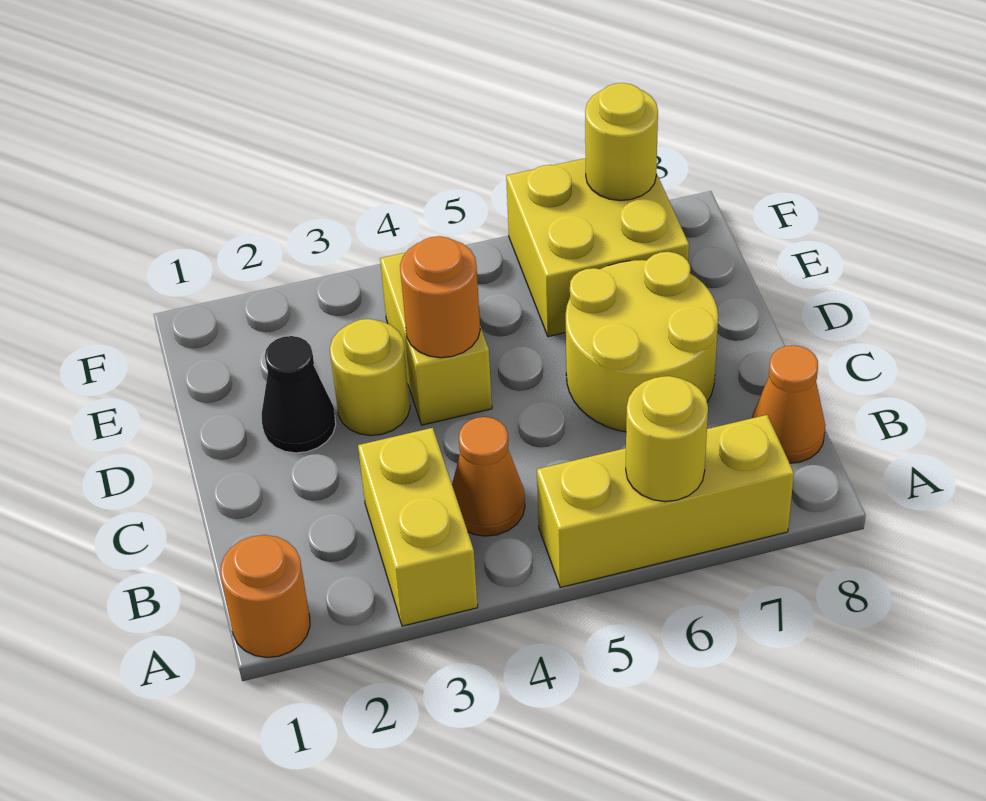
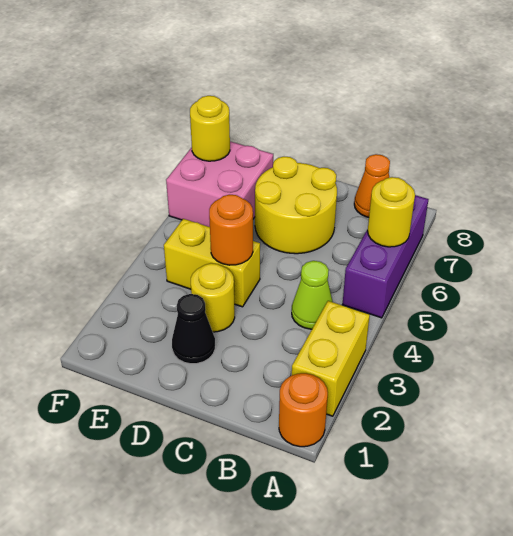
yellow brick A3:B3 level 1 -> yellow brick A2:A3 level 1
yellow brick A5:A7 level 1 -> purple brick A5:A7 level 1
orange cone B4 level 1 -> lime cone B4 level 1
yellow brick E6:F7 level 1 -> pink brick E6:F7 level 1

